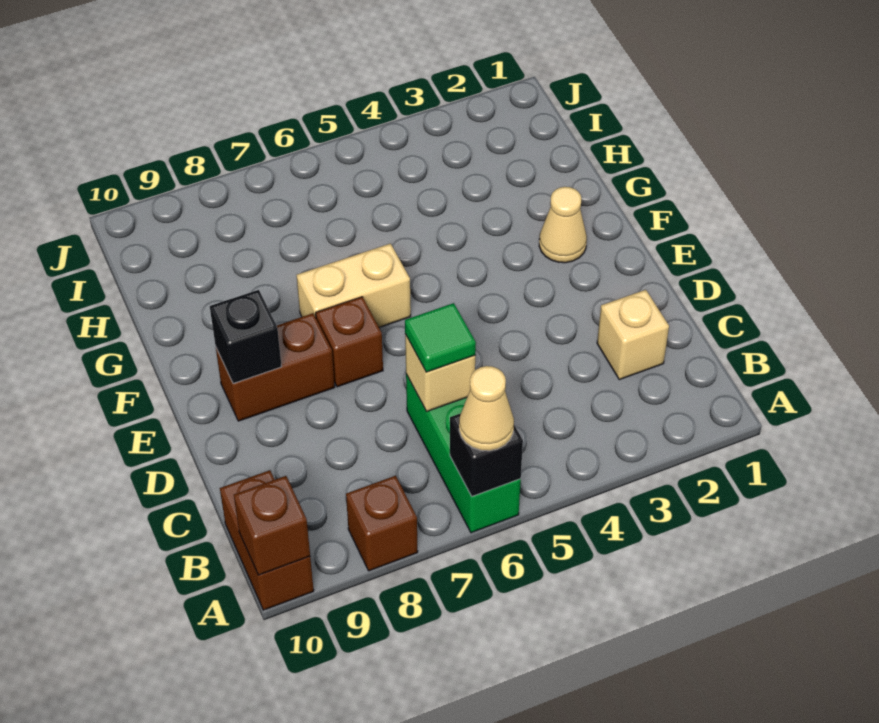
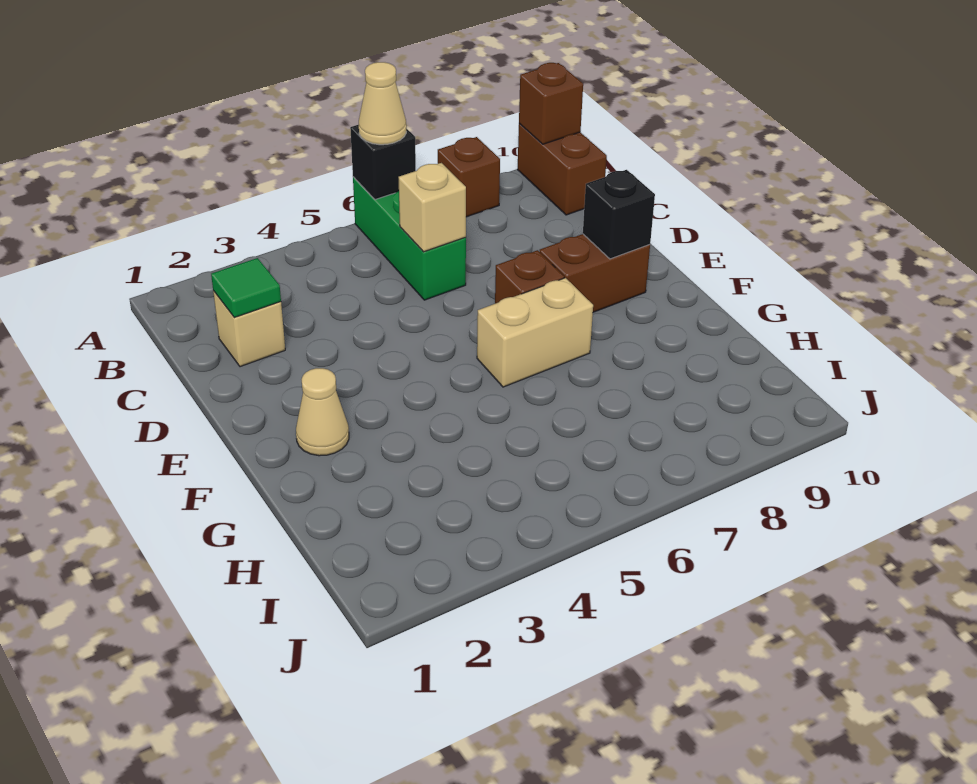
green tile C6 level 3 -> green tile C2 level 2

